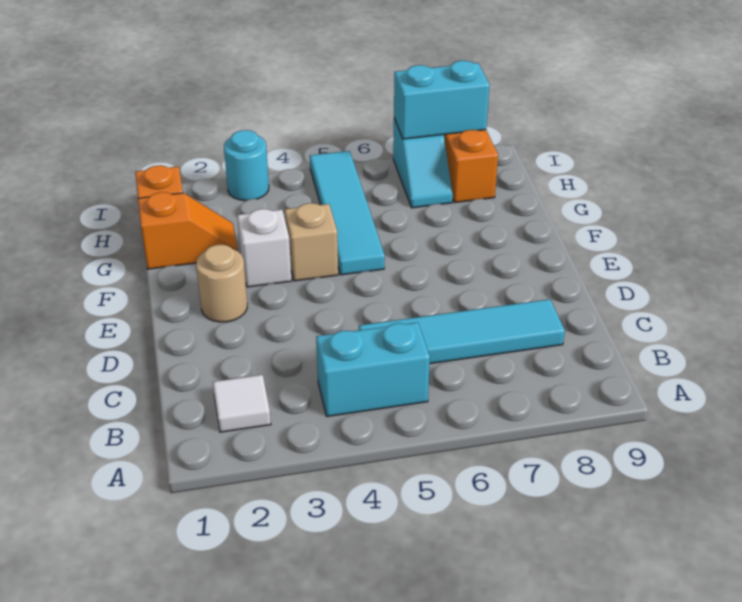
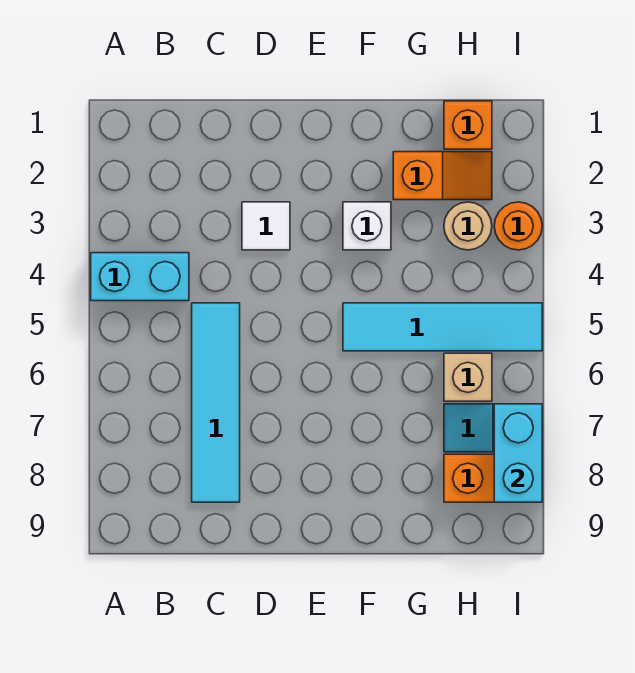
white tile B2 level 1 -> white tile D3 level 1
cyan brick B4:B5 level 1 -> cyan brick A4:B4 level 1
tan round brick E2 level 1 -> tan round brick H3 level 1
tan brick F4 level 1 -> tan brick H6 level 1
orange slope G1:G2 level 1 top 1 -> orange slope G2:H2 level 1 top G
cyan round brick I3 level 1 -> orange round brick I3 level 1

